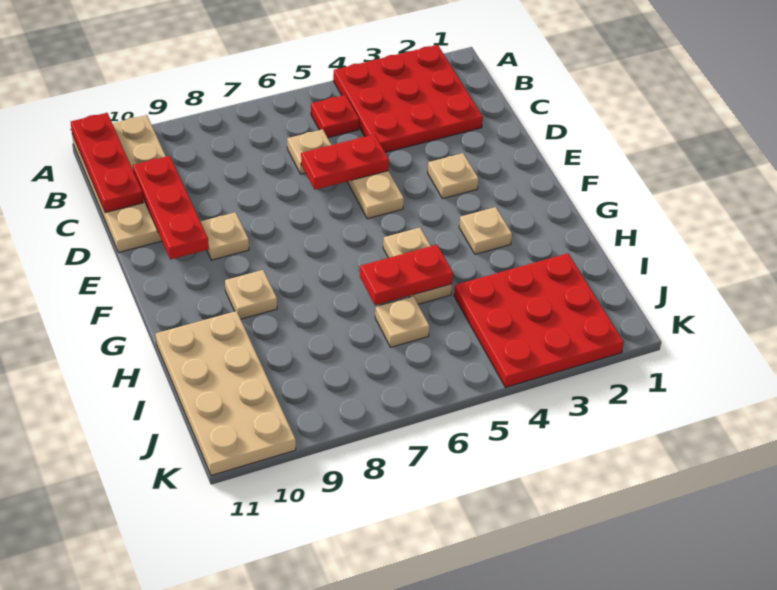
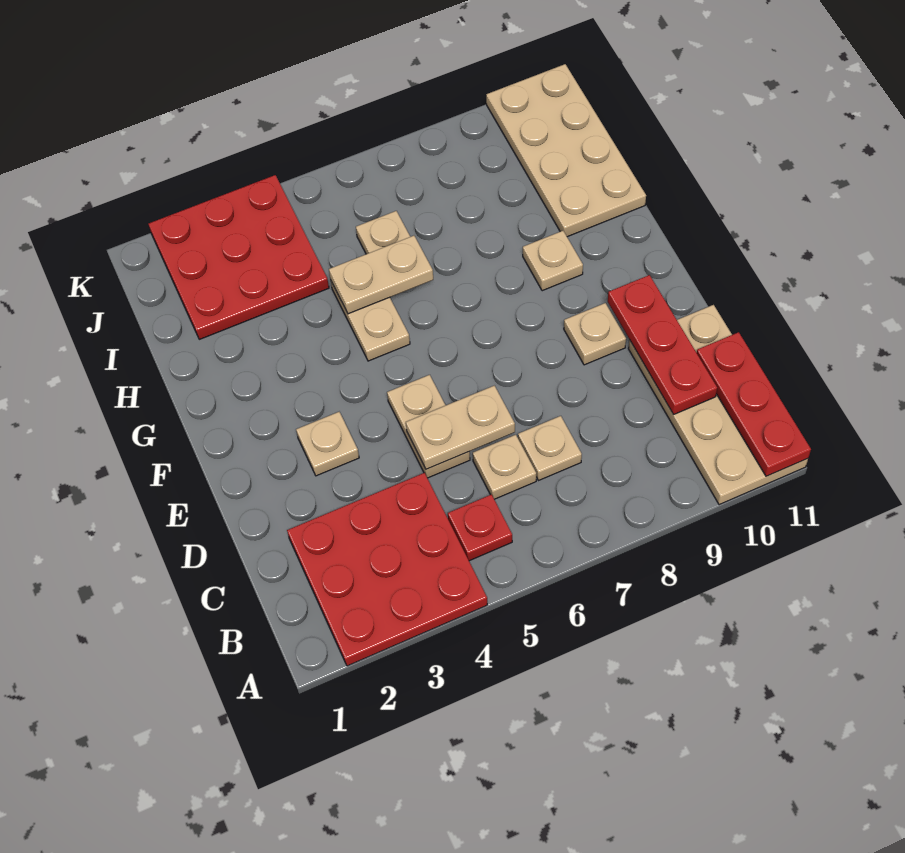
red plate D5:D6 level 2 -> tan plate D5:D6 level 2
tan plate G3 level 1 -> tan plate C7 level 1
red plate H5:H6 level 2 -> tan plate H5:H6 level 2

